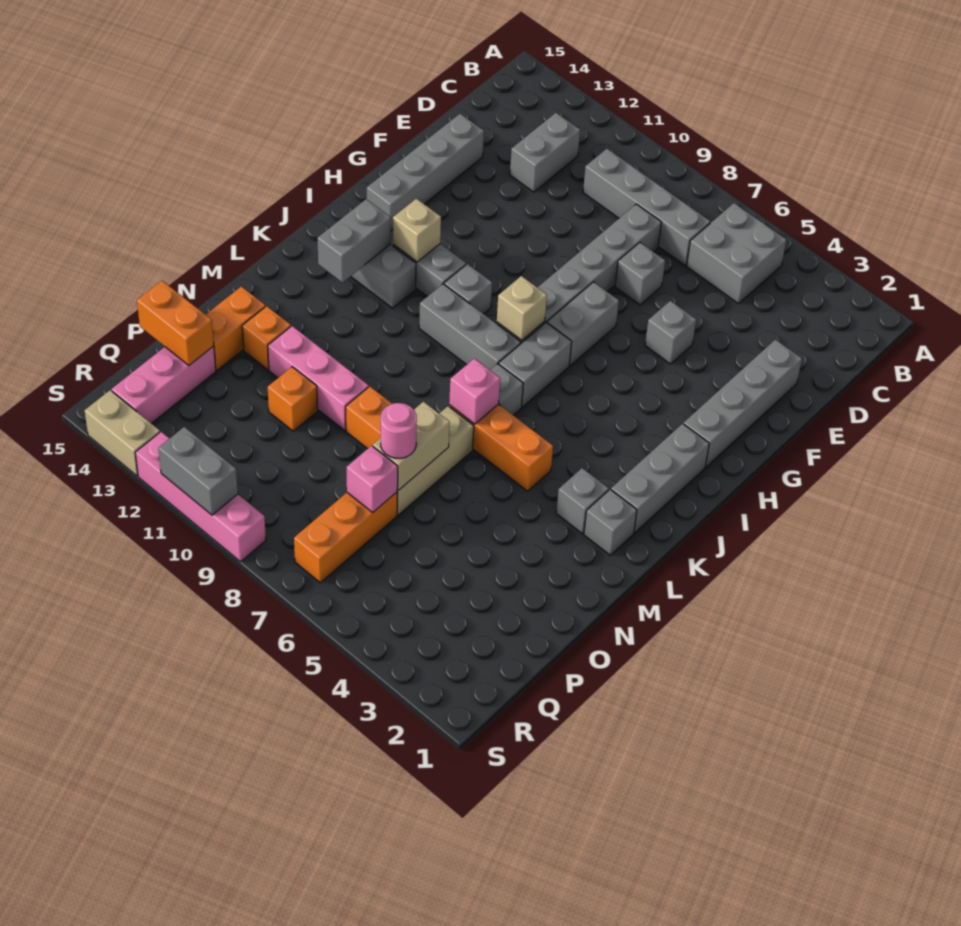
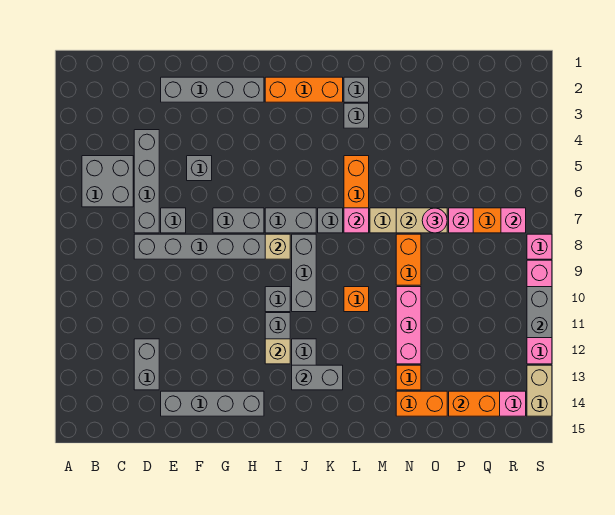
grey brick C7:C10 level 1 -> grey brick D4:D7 level 1
grey brick C12:D12 level 1 -> grey brick D12:D13 level 1
grey brick I2:K2 level 1 -> orange brick I2:K2 level 1
orange brick O11 level 1 -> orange brick L10 level 1
orange brick P14:P15 level 2 -> orange brick P14:Q14 level 2
none -> pink brick R7 level 2
none -> pink brick S8 level 1

